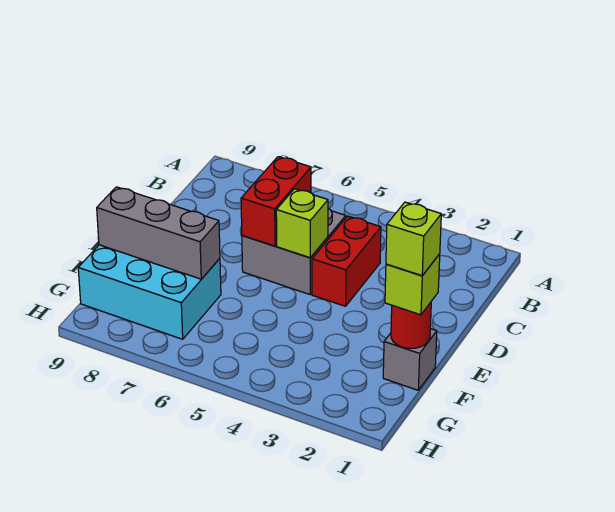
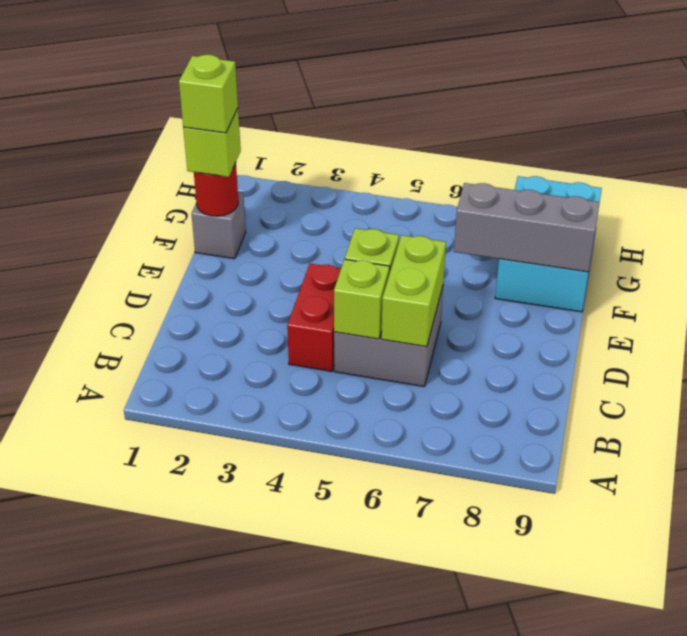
none -> lime brick C5 level 2
red brick C6:D6 level 2 -> lime brick C6:D6 level 2
cyan brick F7:G9 level 1 -> cyan brick F8:H9 level 1

